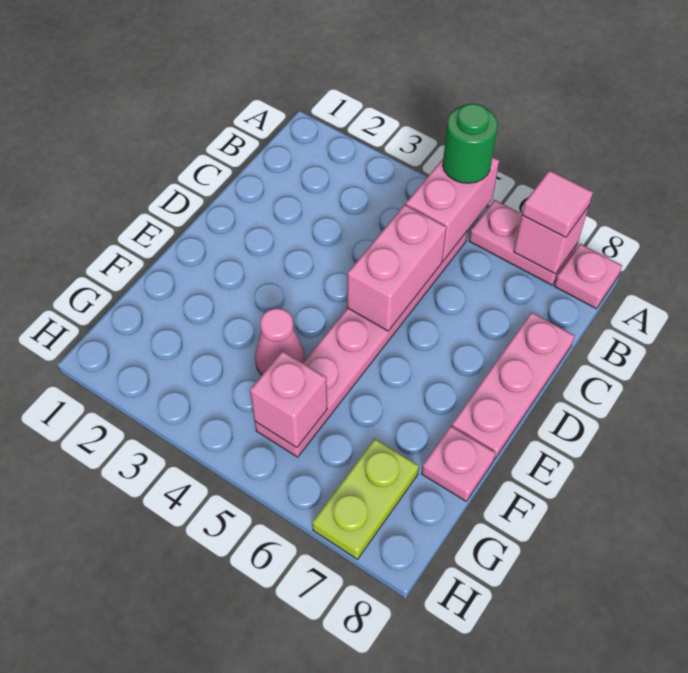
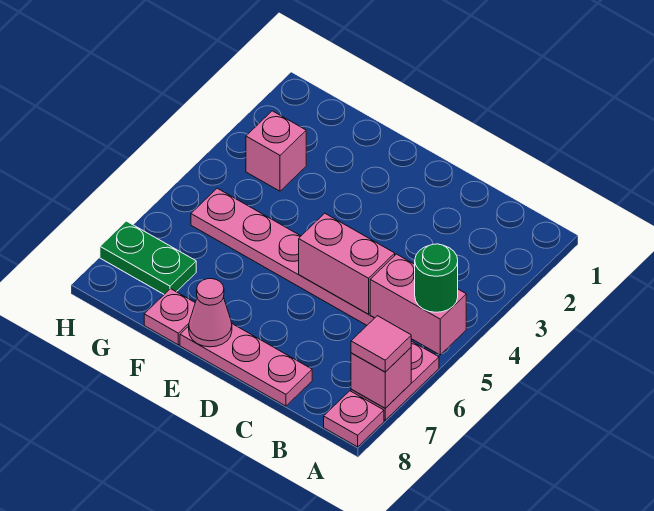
pink cone F4 level 1 -> pink cone E8 level 2
pink brick G5 level 2 -> pink brick G3 level 1
lime plate G7:H7 level 1 -> green plate G7:H7 level 1

